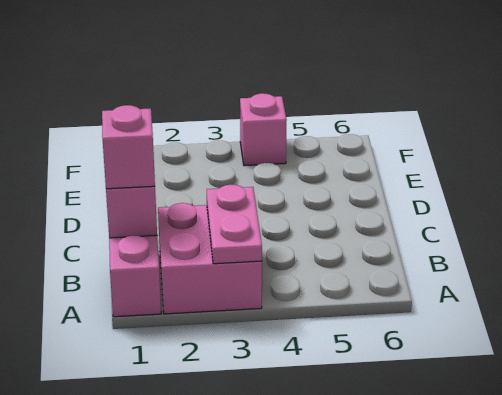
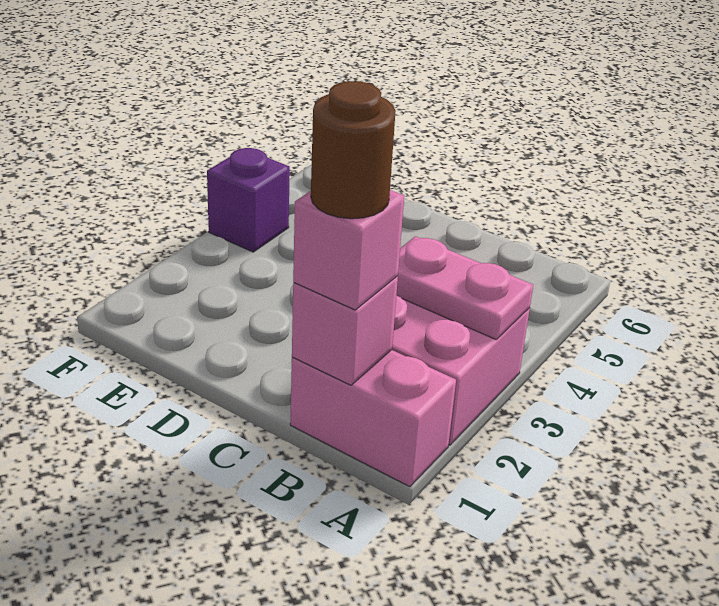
none -> brown round brick B1 level 4
pink brick F4 level 1 -> purple brick F4 level 1

